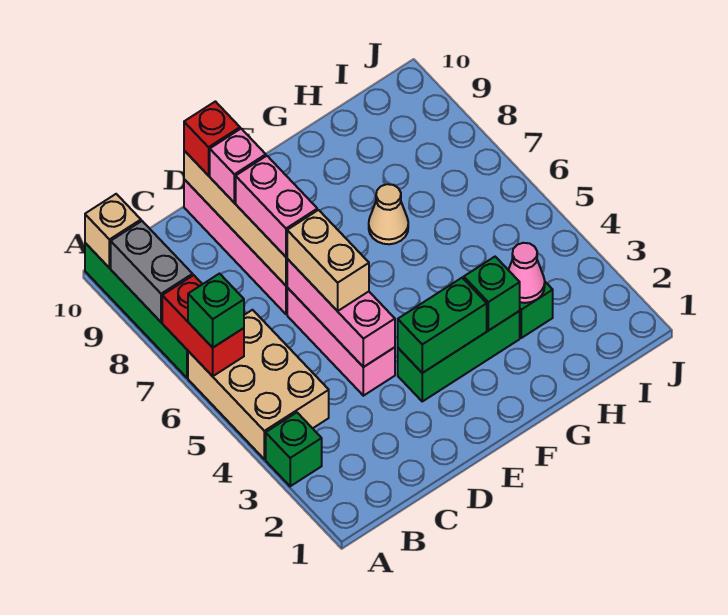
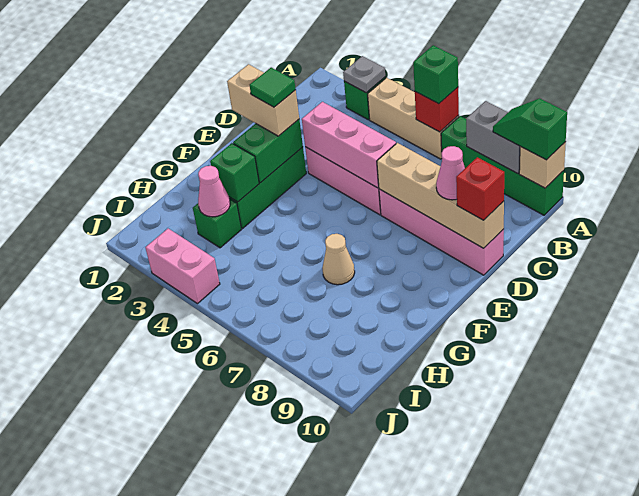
none -> grey plate A3 level 2
tan brick A4:B6 level 1 -> tan brick A4:A6 level 1
red brick A6:A7 level 2 -> red brick A6 level 2
none -> green slope A9:A10 level 3 top 10
tan brick D5:D6 level 3 -> tan brick E2:E3 level 3
pink brick D7:D8 level 3 -> pink brick J3:J4 level 1
pink brick D9 level 3 -> pink cone D9 level 3
none -> green tile E3 level 4

